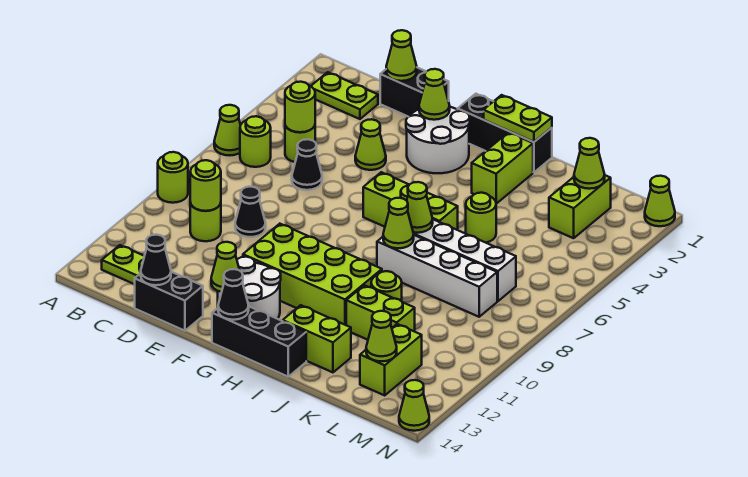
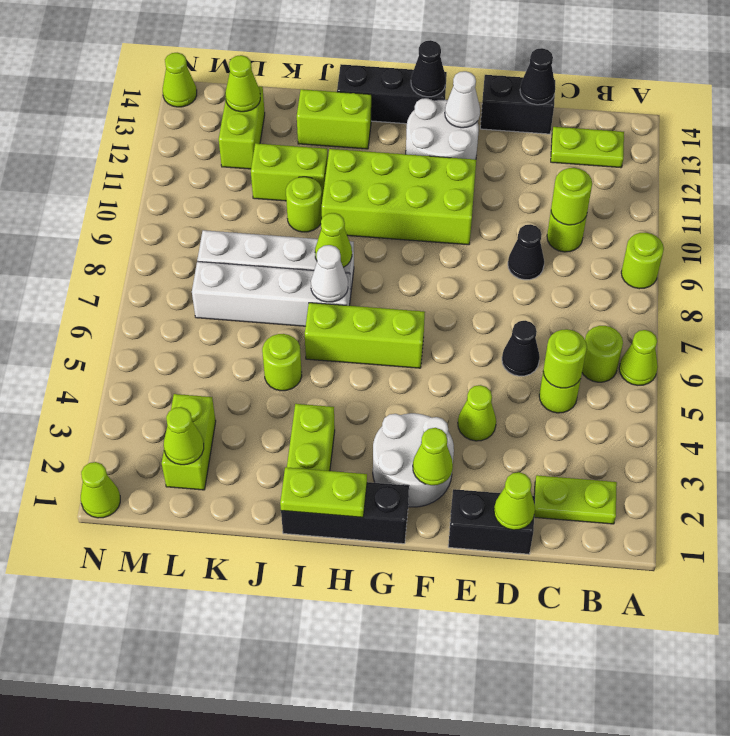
lime cone F13 level 2 -> white cone F13 level 2
lime cone I7 level 2 -> white cone I7 level 2

